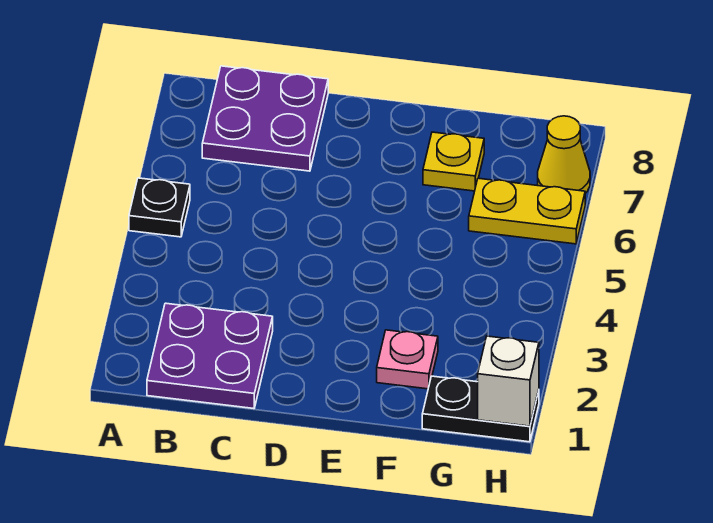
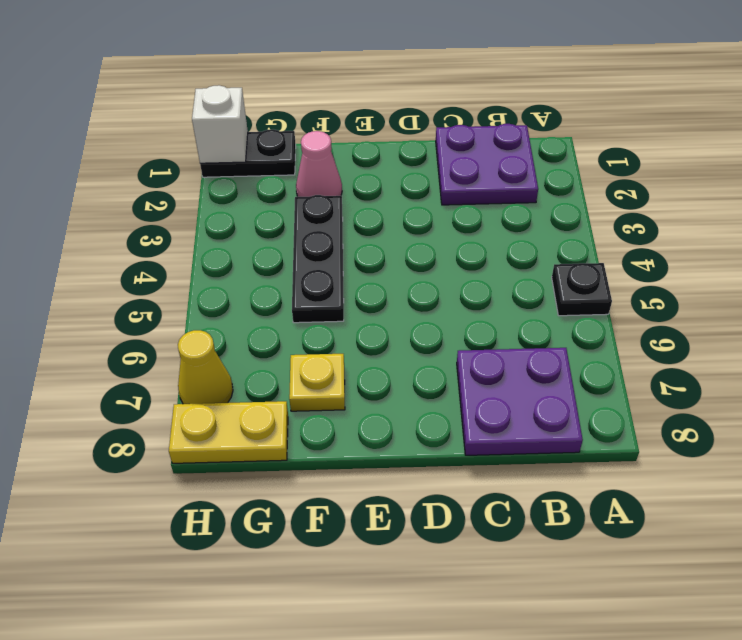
pink plate F2 level 1 -> pink cone F2 level 1
none -> black plate F3:F5 level 1
yellow plate G6:H6 level 1 -> yellow plate G8:H8 level 1

